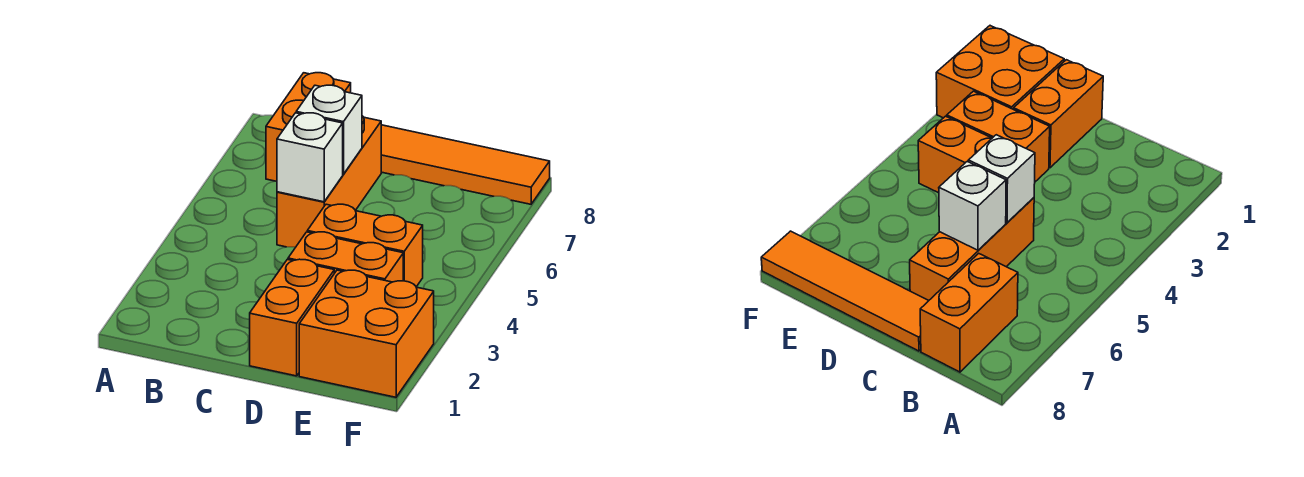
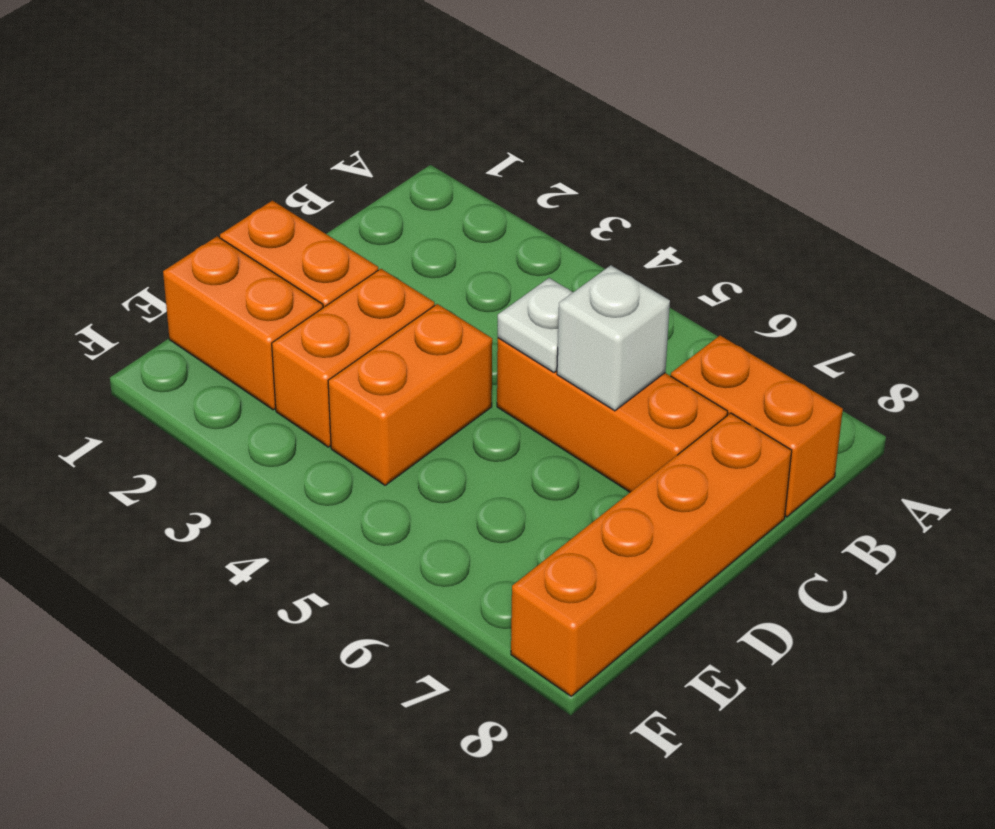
white brick C5 level 2 -> white plate C5 level 2
orange tile C8:F8 level 1 -> orange brick C8:F8 level 1
orange brick E1:F2 level 1 -> orange brick E1:E2 level 1

